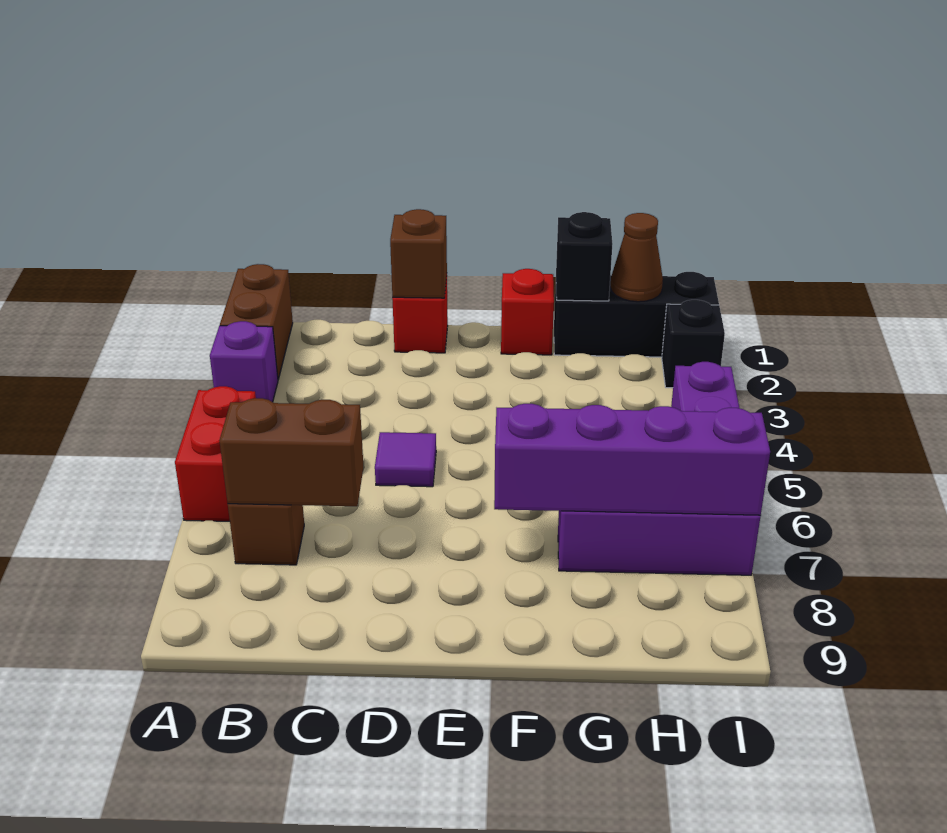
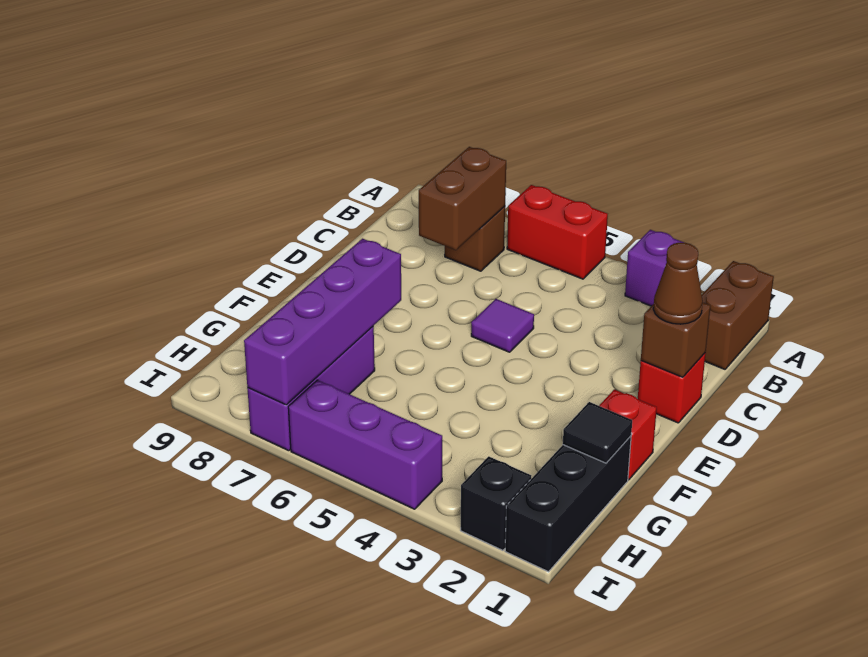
brown brick A1:A2 level 1 -> brown brick A1:B1 level 1
black brick G1 level 2 -> black tile G1 level 2
brown cone H1 level 2 -> brown cone D1 level 3

